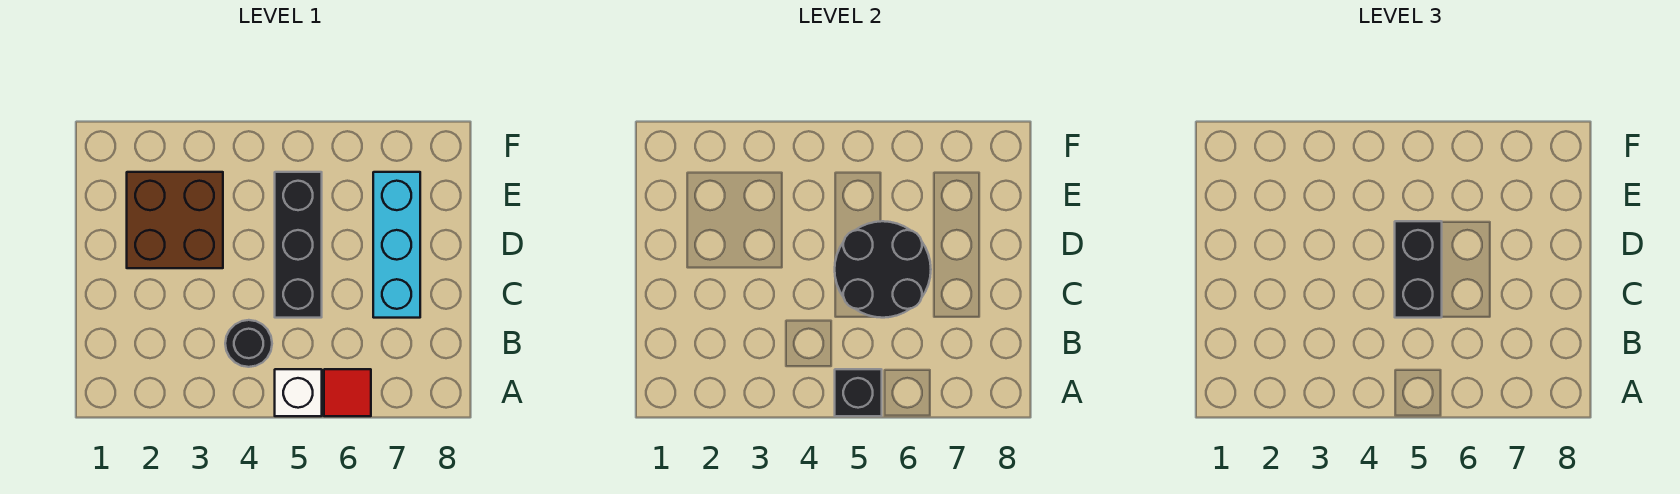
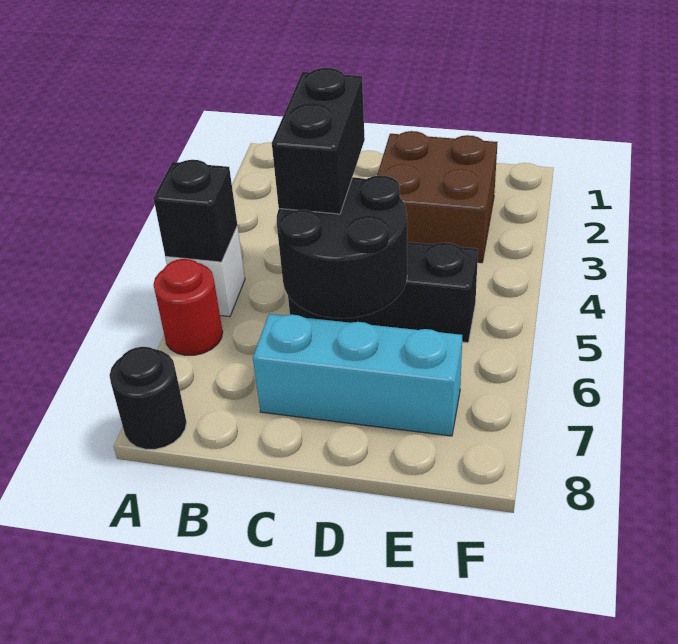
red tile A6 level 1 -> red round brick A6 level 1
black round brick B4 level 1 -> black round brick A8 level 1
black brick C5:D5 level 3 -> black brick C4:C5 level 3

